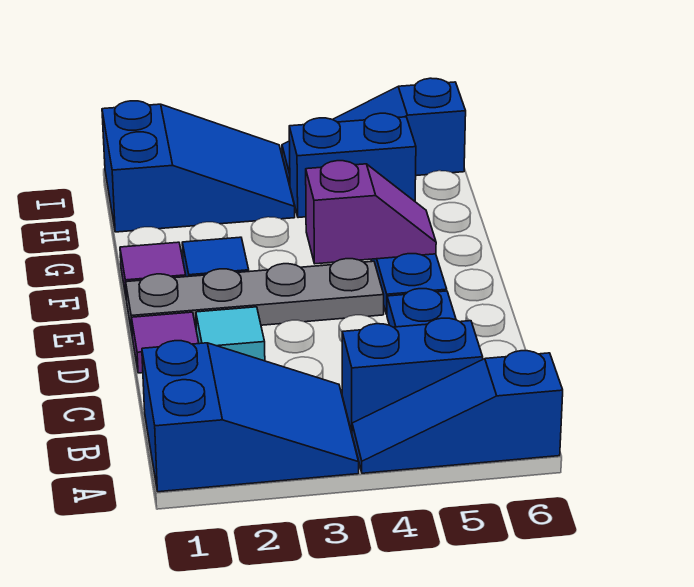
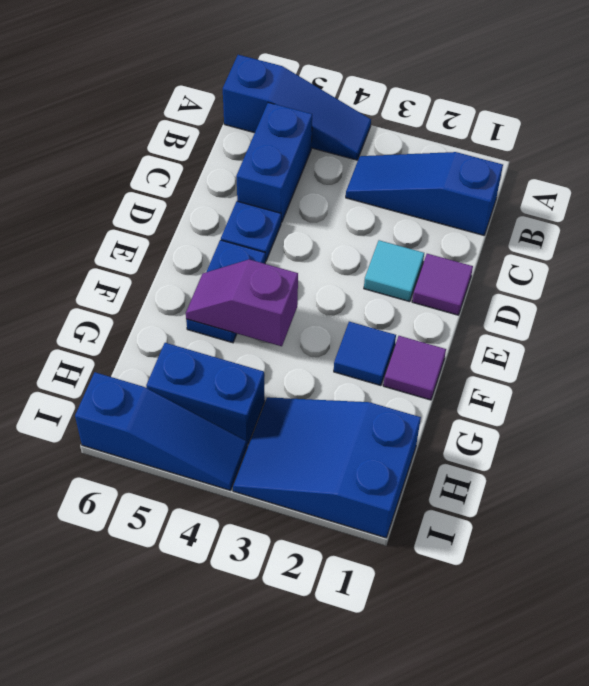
blue slope A1:B3 level 1 top 1 -> blue slope B1:B3 level 1 top 1
blue brick B4:B5 level 1 -> blue brick B5:C5 level 1
grey plate E1:E4 level 1 -> none

